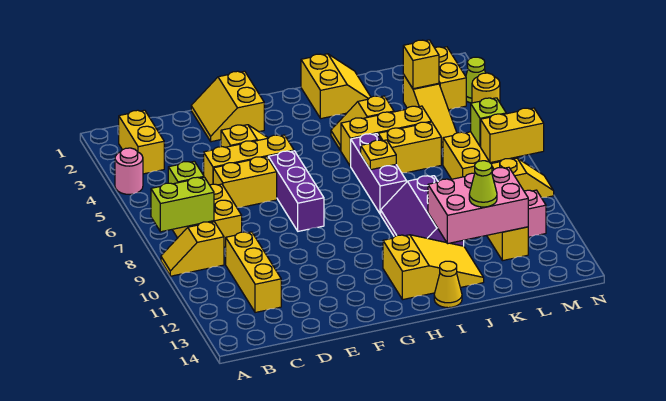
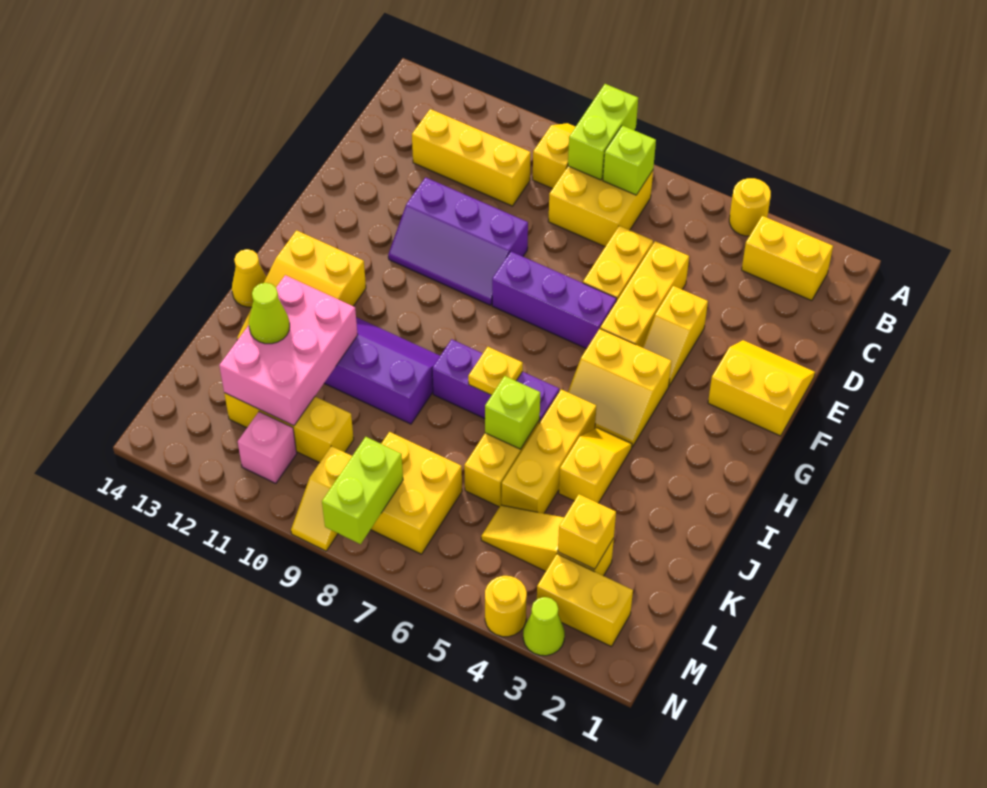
pink round brick A4 level 1 -> yellow round brick A4 level 1
none -> purple slope E9:F11 level 1 top E
yellow slope I1:J2 level 1 top I -> yellow slope G4:H5 level 1 top G
lime brick M7 level 2 -> lime brick J6 level 2
yellow brick M8:N8 level 2 -> lime brick M8:N8 level 2

